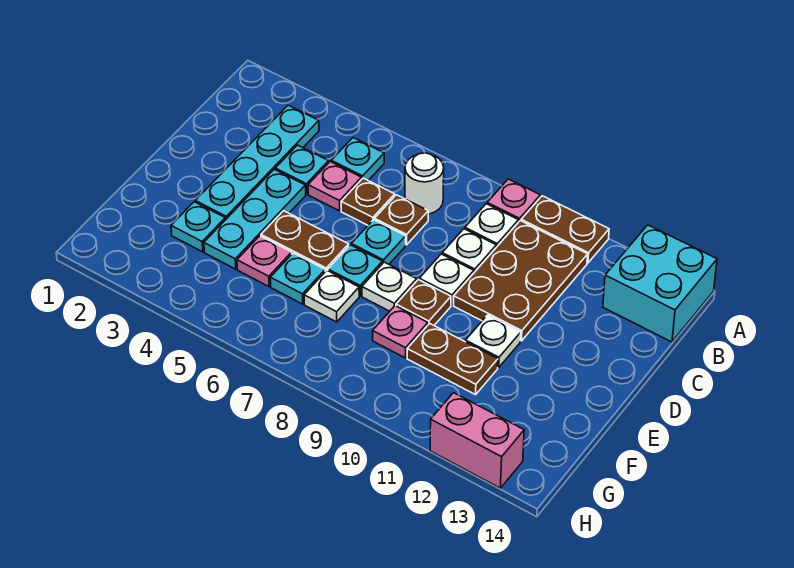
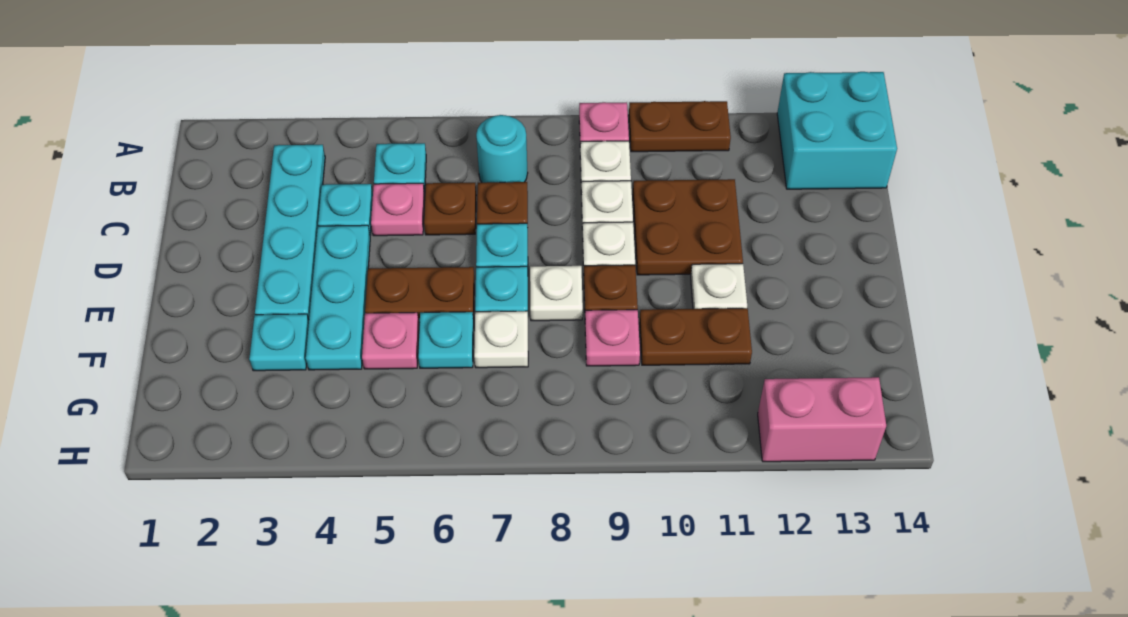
white round brick B7 level 1 -> cyan round brick B7 level 1
brown plate B10:D11 level 1 -> brown plate C10:D11 level 1

